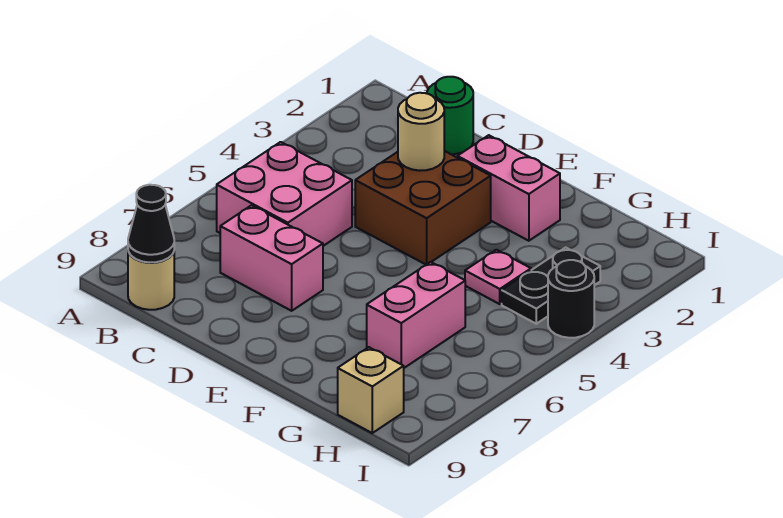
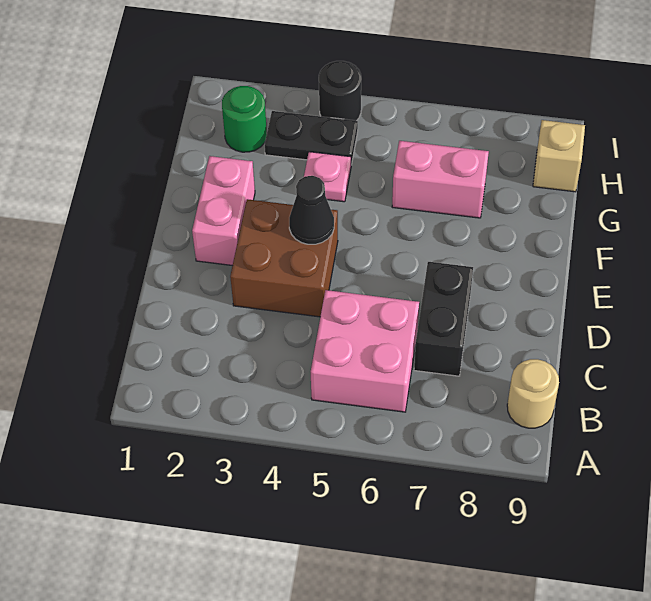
black cone B9 level 2 -> black cone E4 level 2
green round brick C1 level 1 -> green round brick H2 level 1
pink brick C7:D7 level 1 -> black brick C7:D7 level 1
tan round brick D3 level 2 -> none

